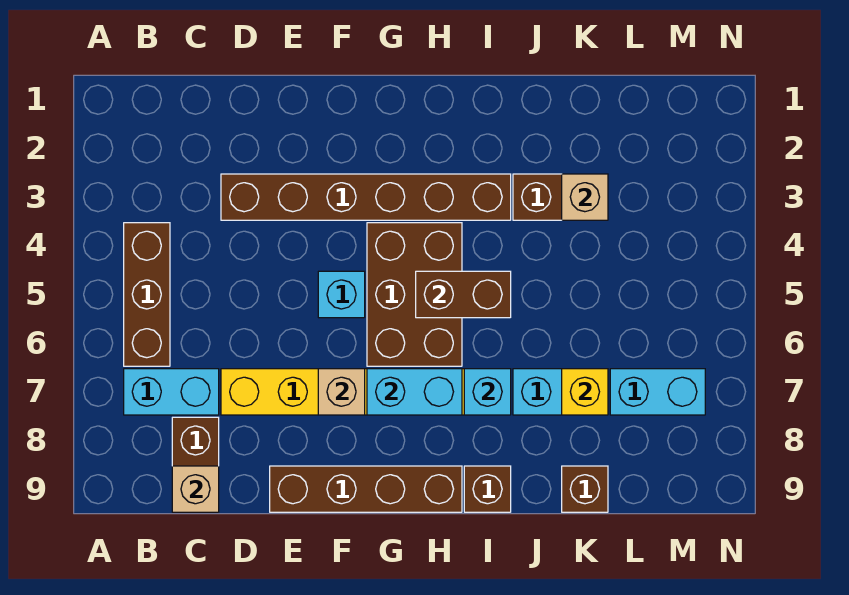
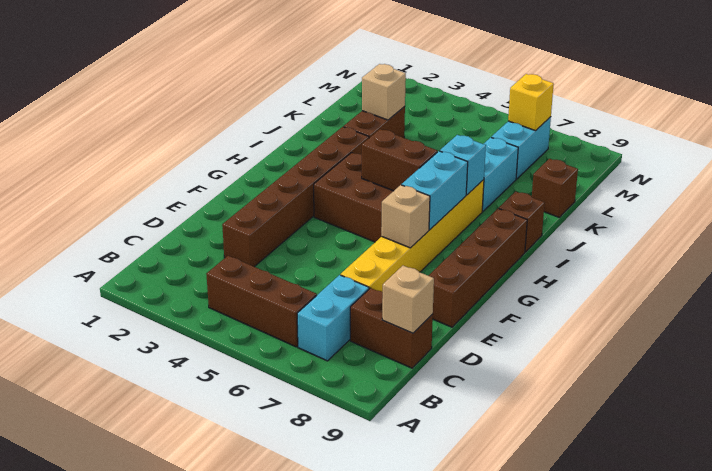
cyan brick F5 level 1 -> none
brown brick H5:I5 level 2 -> brown brick H5:H6 level 2
yellow brick K7 level 2 -> yellow brick M7 level 2

